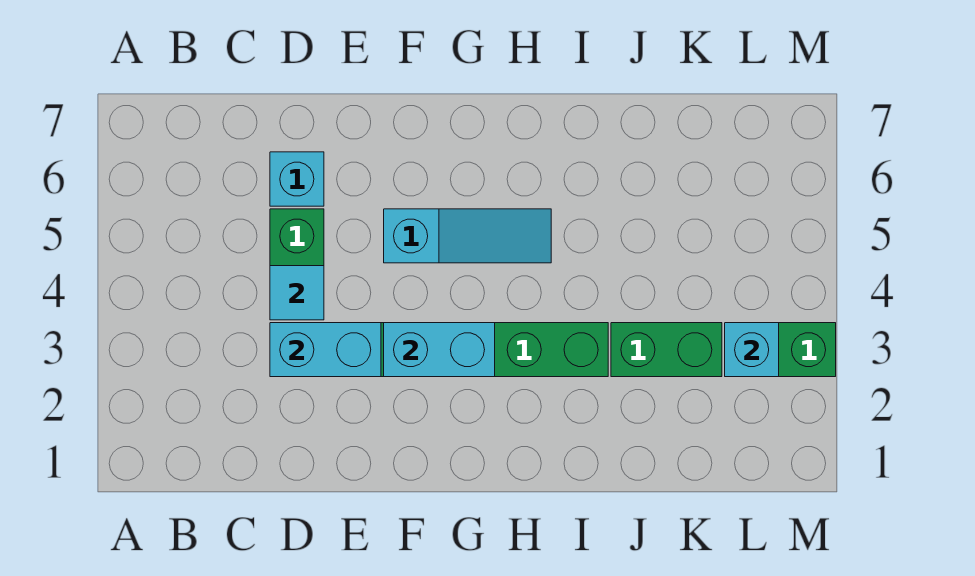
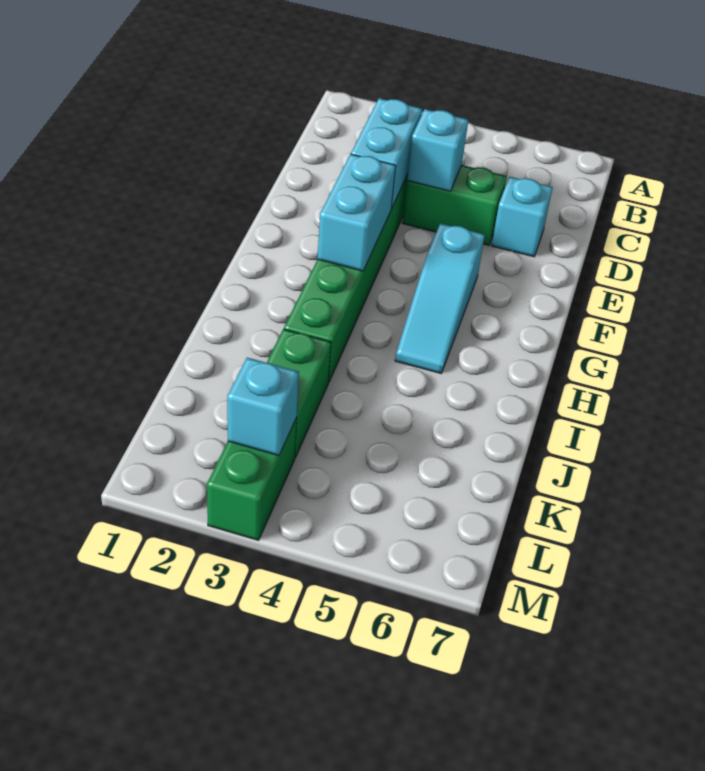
cyan tile D4 level 2 -> cyan brick D4 level 2

